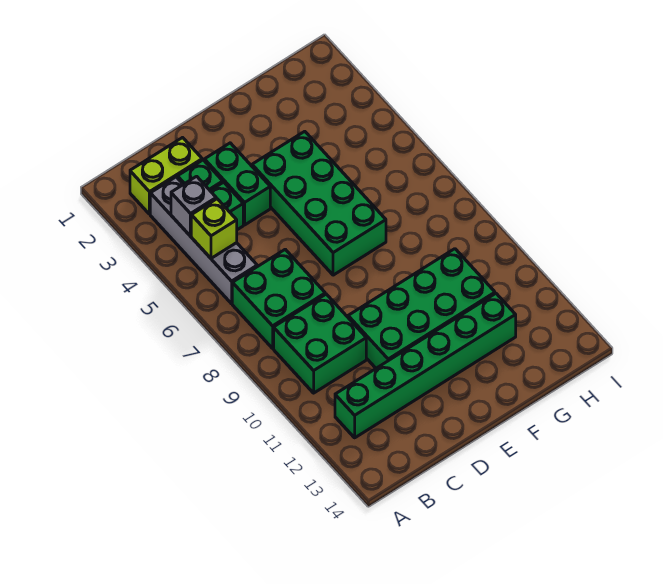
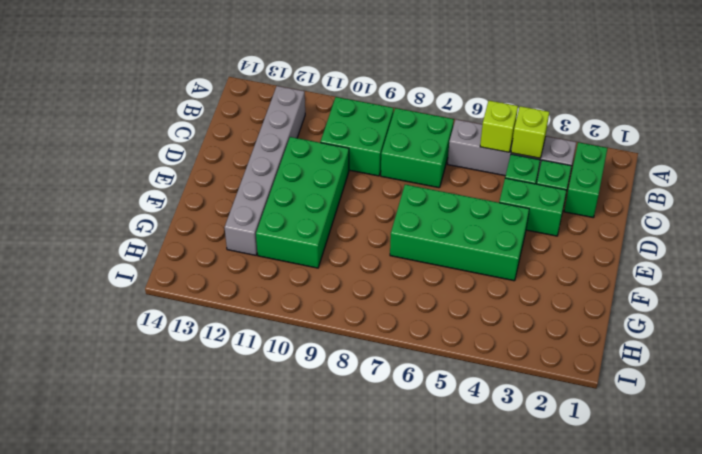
lime brick B2:C2 level 1 -> green brick B2:C2 level 1
grey brick B4 level 2 -> lime brick B4 level 2
green brick B12:G12 level 1 -> grey brick B12:G12 level 1

